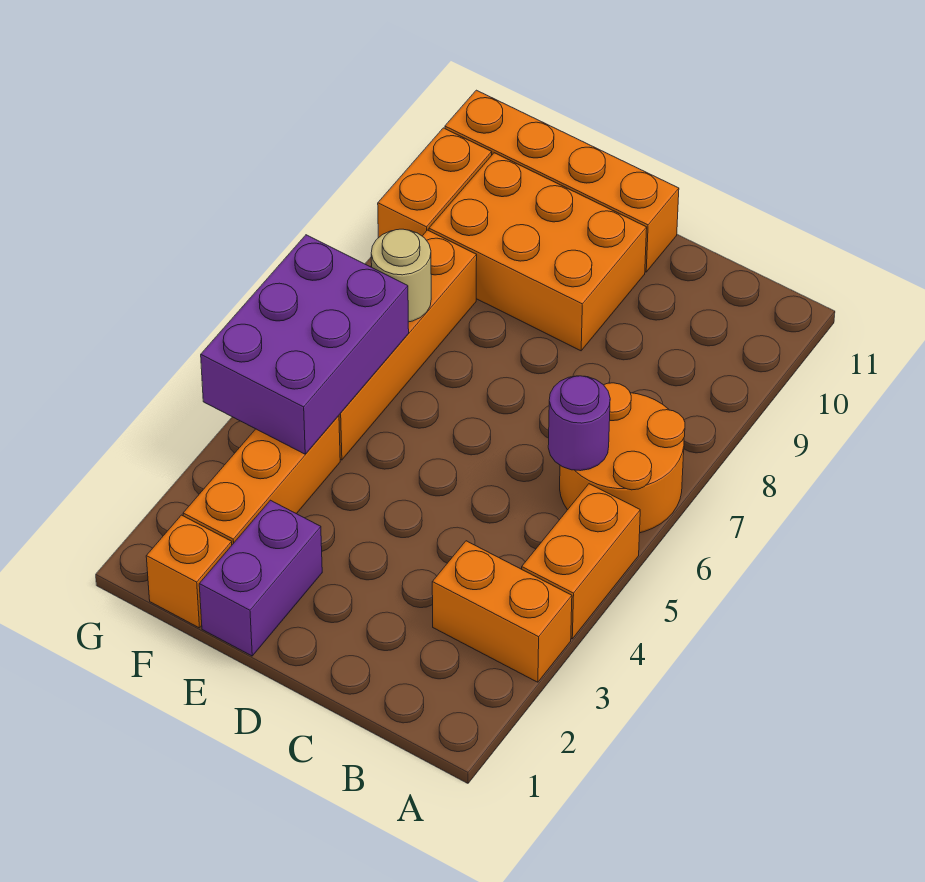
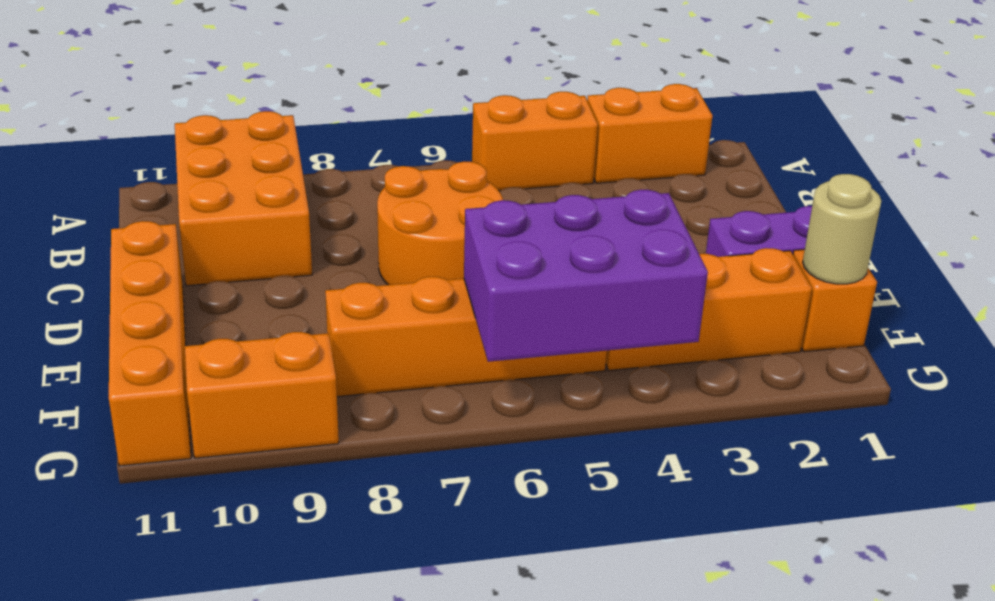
orange brick A3:B3 level 1 -> orange brick A2:A3 level 1
orange round brick A6:B7 level 1 -> orange round brick C6:D7 level 1
purple round brick B6 level 2 -> none
orange brick D9:F10 level 1 -> orange brick A9:C10 level 1
tan round brick F7 level 2 -> tan round brick F1 level 2

